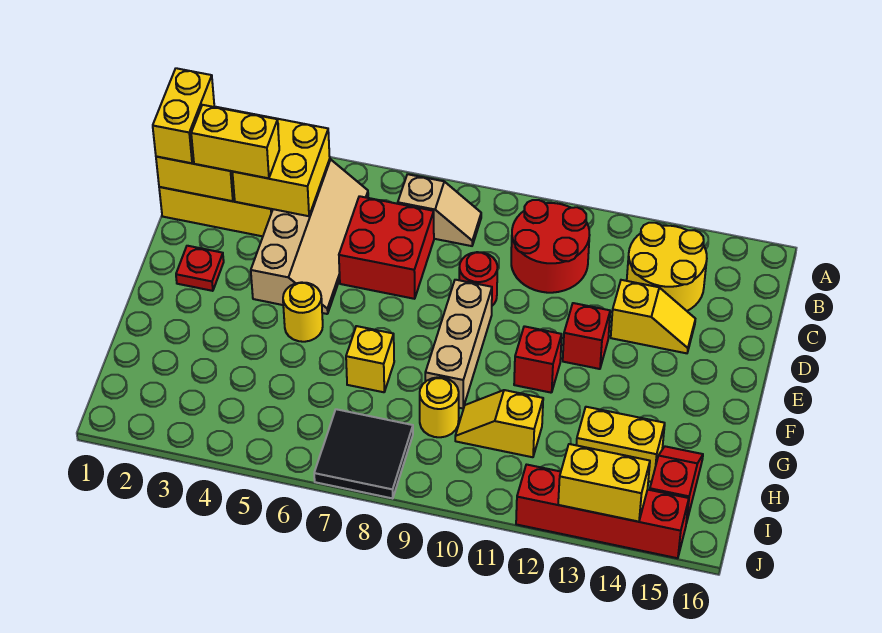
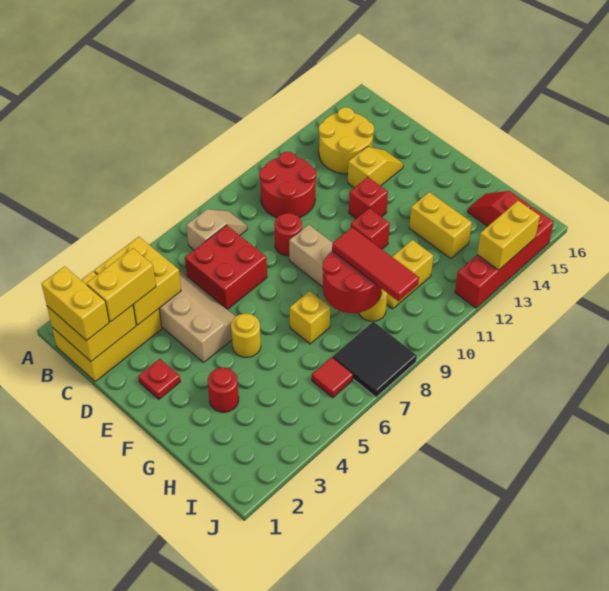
none -> red round brick G3 level 1
none -> red round brick G8:H9 level 2
none -> red tile G9:I9 level 3
yellow brick H13:H14 level 1 -> yellow brick G13:H13 level 1
none -> red tile I6 level 1

